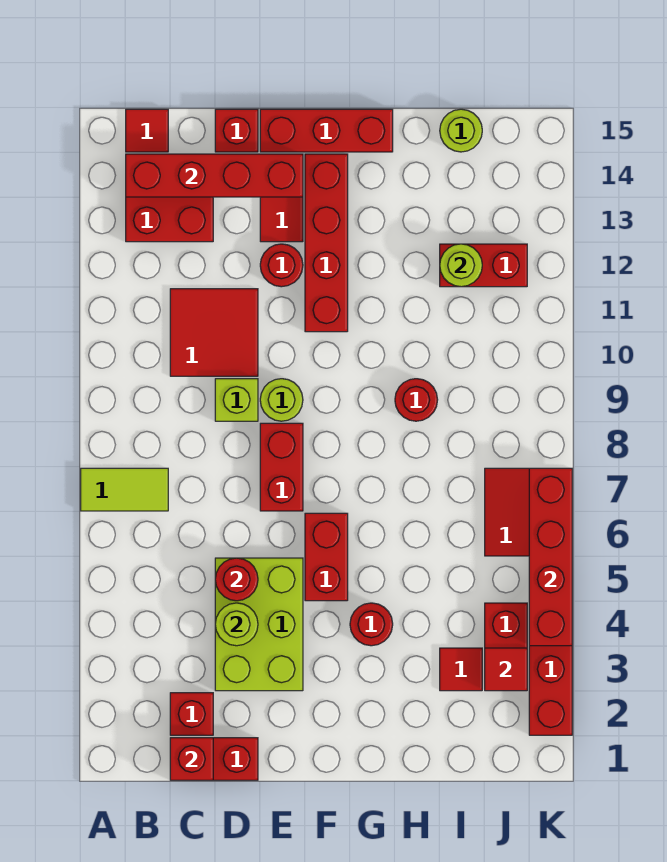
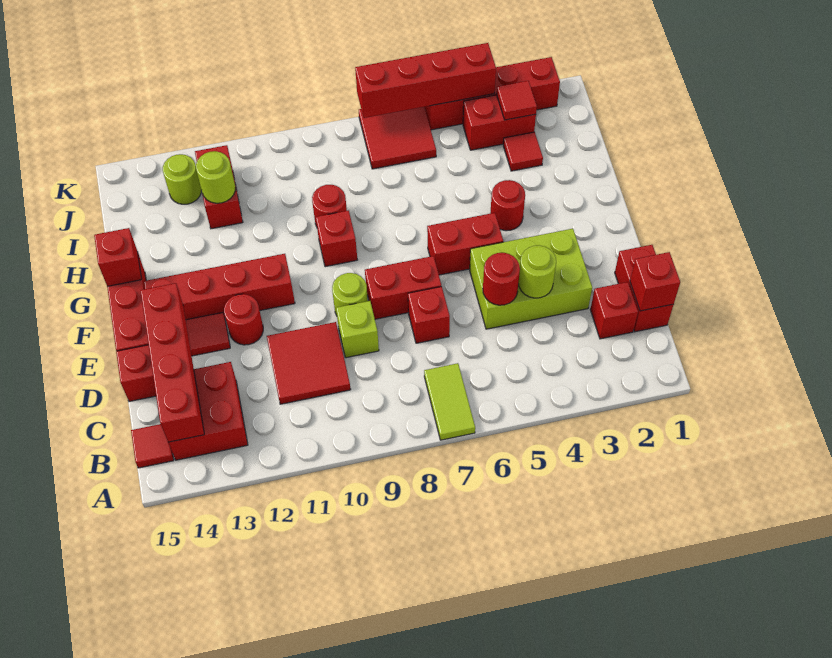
none -> red brick D7 level 1
none -> red brick G9 level 1
none -> red brick G15 level 2
lime round brick I15 level 1 -> lime round brick J13 level 1

